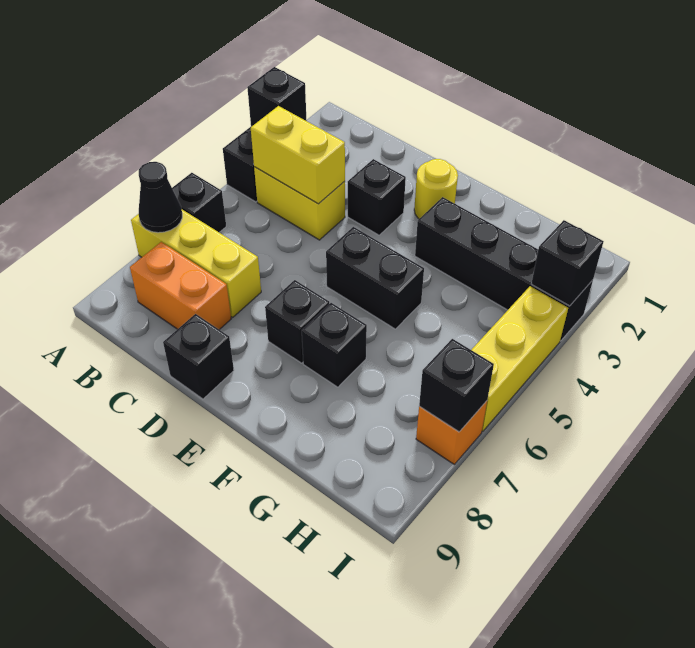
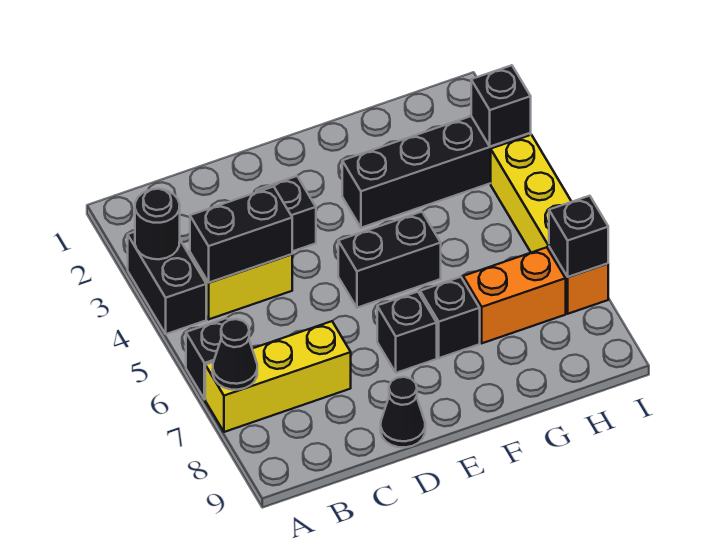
black brick A3 level 2 -> black round brick A3 level 2
yellow brick B4:C4 level 2 -> black brick B4:C4 level 2
orange brick B8:C8 level 1 -> orange brick G7:H7 level 1
black brick D9 level 1 -> black cone D9 level 1
yellow round brick E2 level 1 -> none

